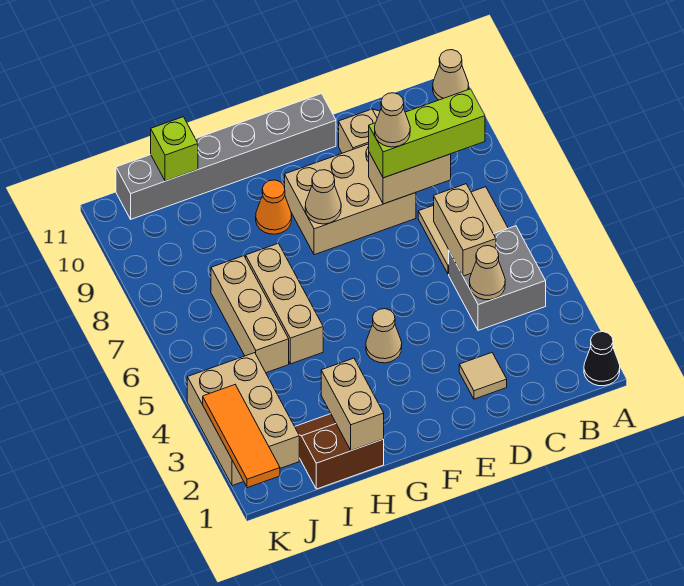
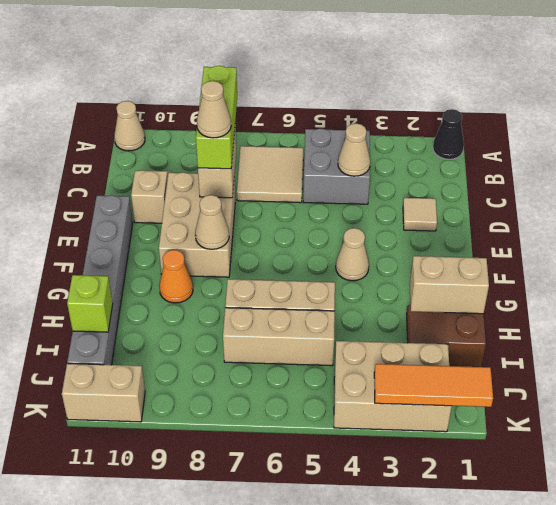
tan brick C5:C6 level 2 -> tan brick K10:K11 level 1

